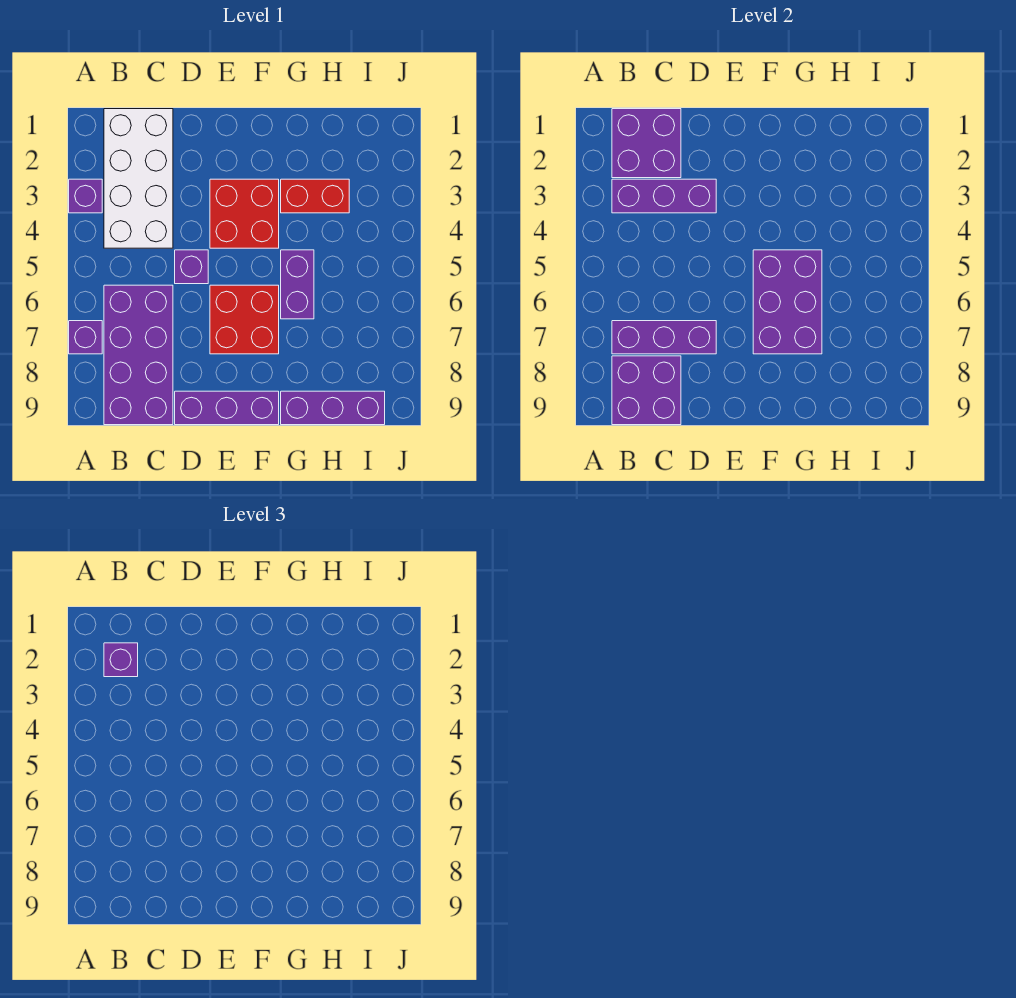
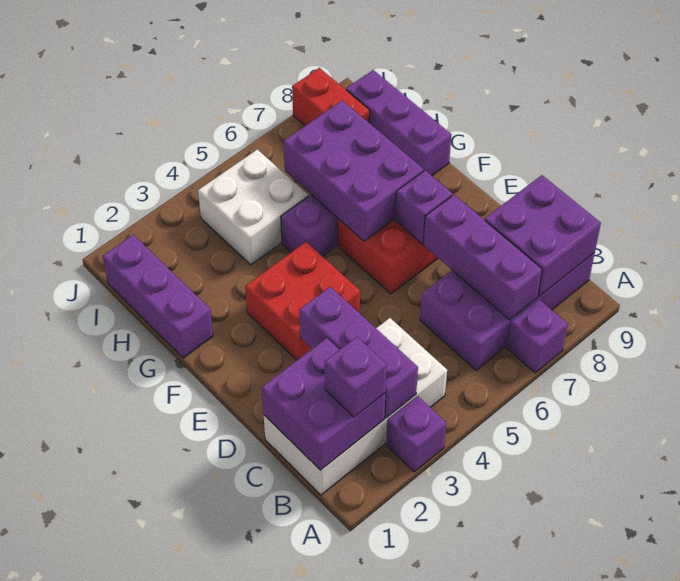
purple brick D5 level 1 -> purple brick E7 level 2
purple brick D9:F9 level 1 -> purple brick G1:I1 level 1
purple brick F5:G7 level 2 -> purple brick F6:H7 level 2
red brick G3:H3 level 1 -> red brick I8:J8 level 1
none -> white brick H4:I5 level 1

